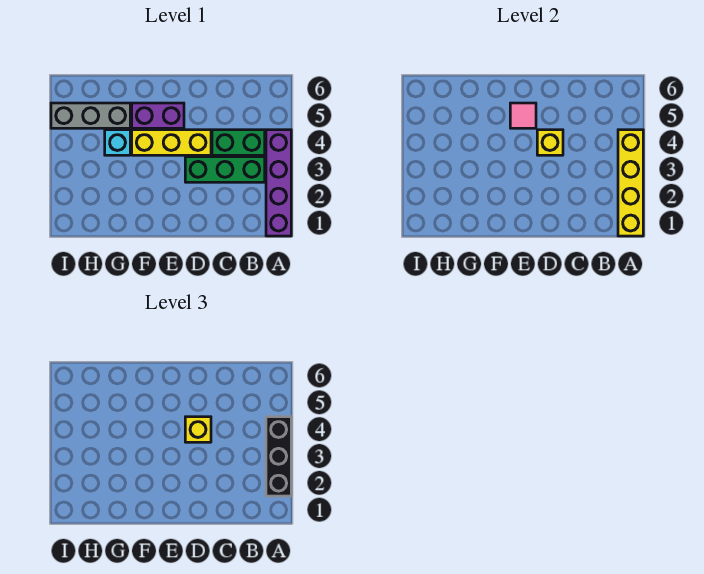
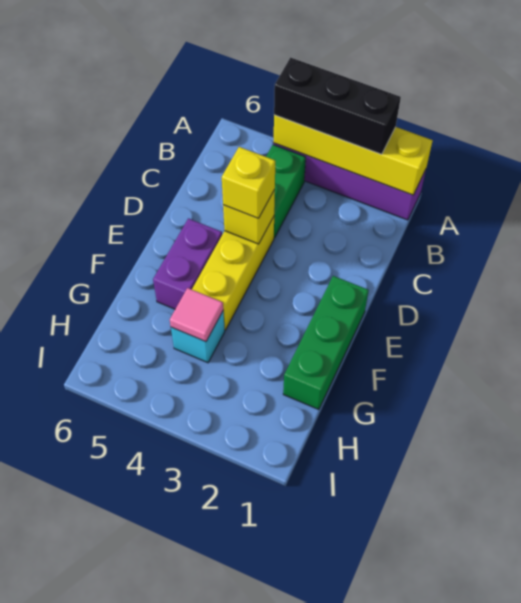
green brick B3:D3 level 1 -> green brick E1:G1 level 1
pink tile E5 level 2 -> pink tile G4 level 2
grey brick G5:I5 level 1 -> none

